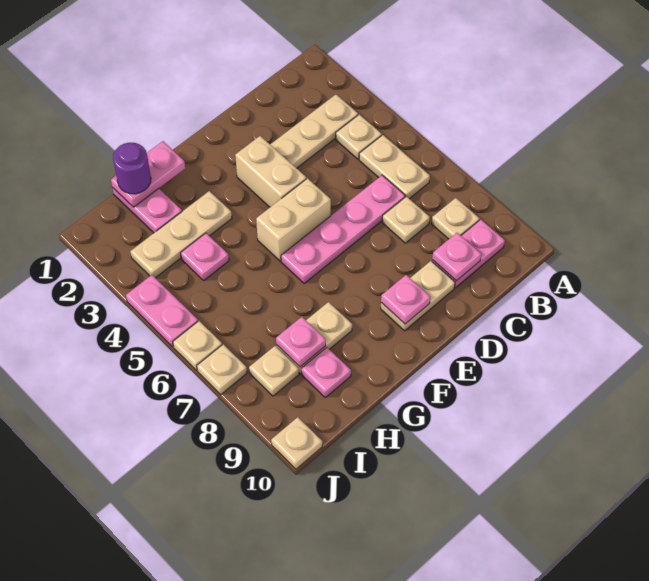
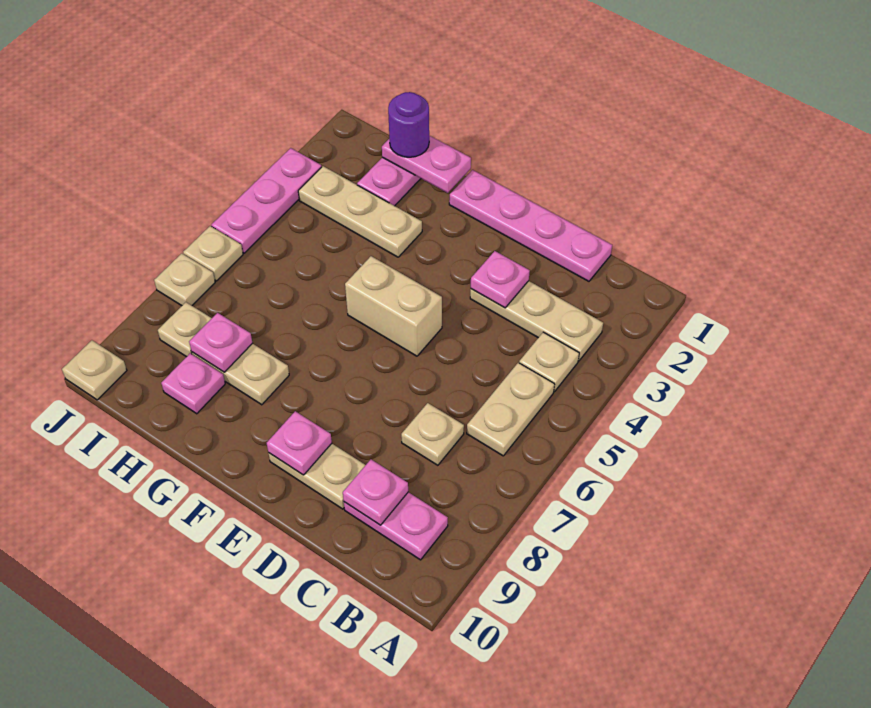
tan plate B8 level 1 -> none
pink plate C6:F6 level 1 -> pink plate C1:F1 level 1
tan brick E3:E4 level 1 -> none
pink plate H4 level 1 -> pink plate D3 level 2
pink plate J4:J5 level 1 -> pink plate J3:J5 level 1

